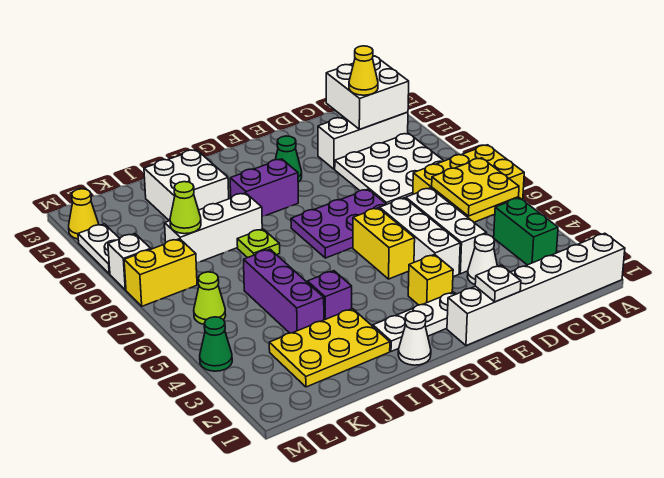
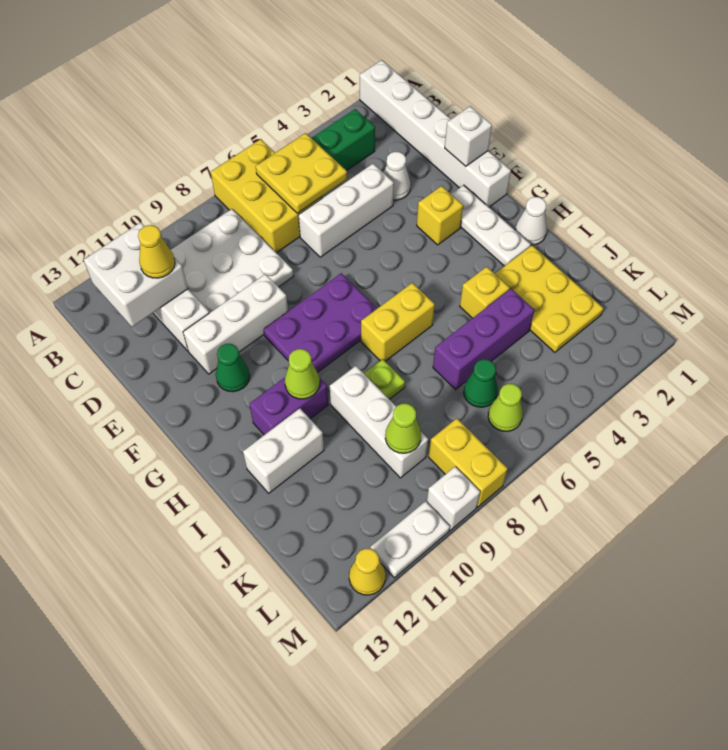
white plate E1 level 2 -> white brick E1 level 2
white brick E4:E6 level 1 -> white brick E9:E11 level 1
purple plate E7:G8 level 1 -> purple plate F7:G9 level 1
yellow brick F5:F6 level 1 -> yellow brick H6:H7 level 1
purple brick G10:H10 level 1 -> purple brick H10:H11 level 1
none -> lime cone H10 level 2
purple brick I4 level 1 -> yellow brick I4 level 1
white brick I11:J12 level 1 -> white brick I11:I12 level 1
green cone M4 level 1 -> green cone K6 level 1

